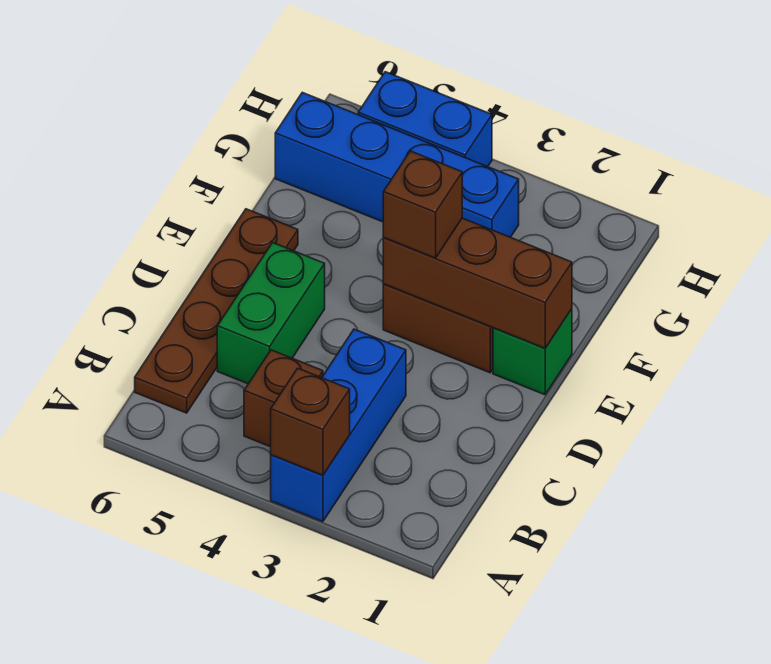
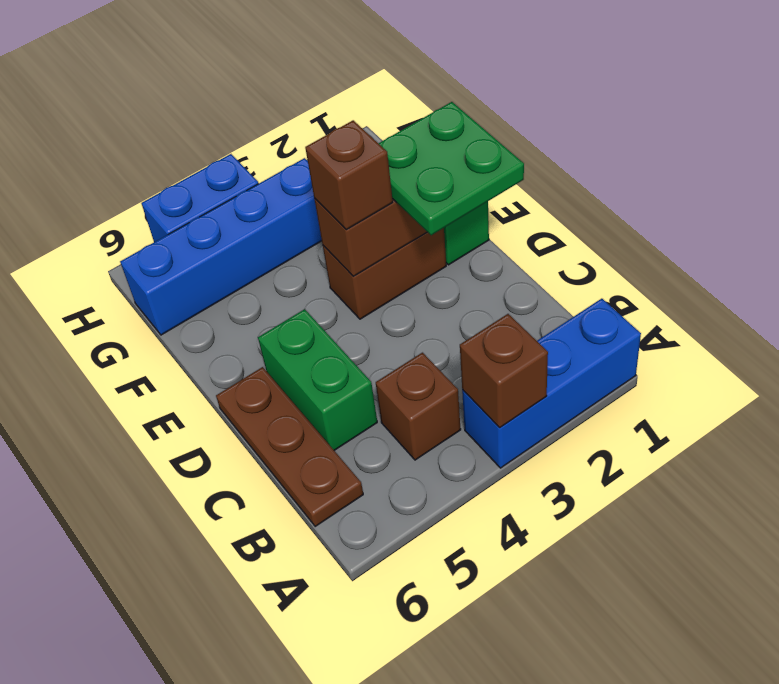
blue brick A3:C3 level 1 -> blue brick A1:A3 level 1
brown plate B6:E6 level 1 -> brown plate B6:D6 level 1
none -> green plate D1:E2 level 3

